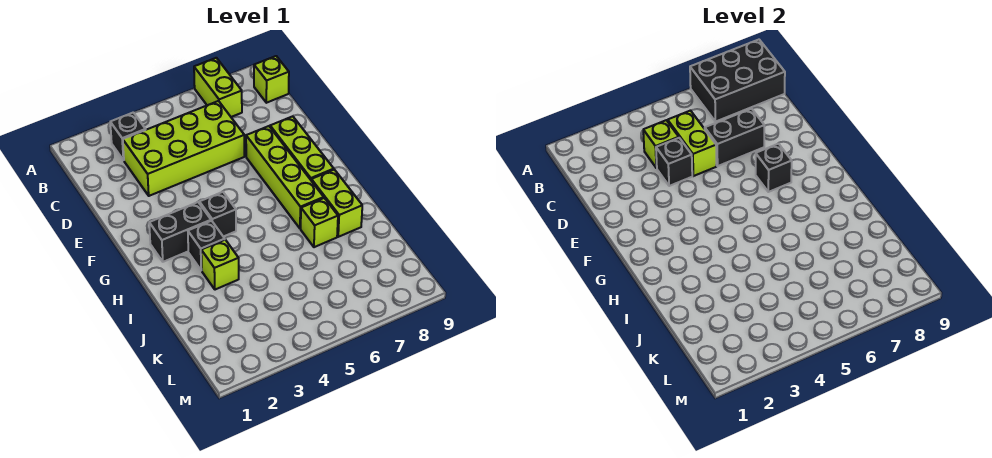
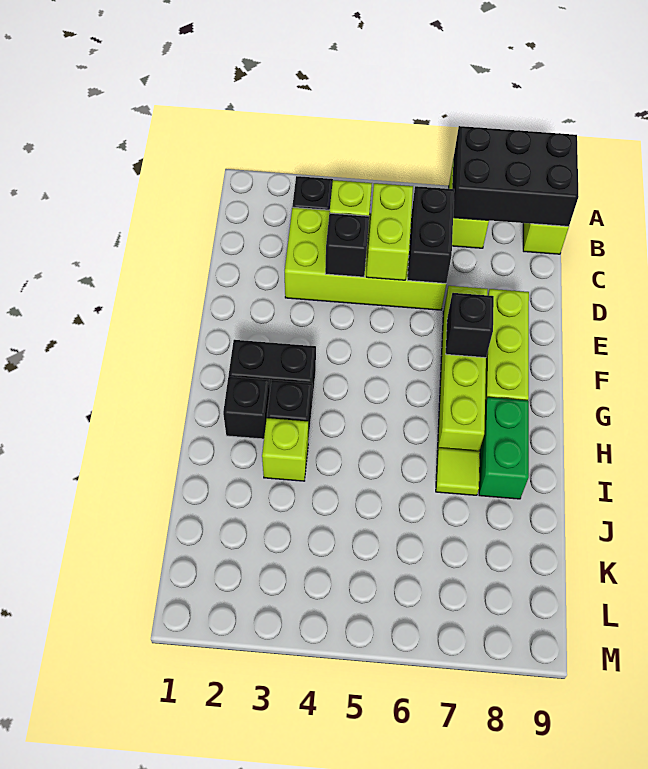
black brick D6:D7 level 2 -> black brick C6:D6 level 2
black brick G4 level 1 -> black brick H2 level 1
lime brick H8:I8 level 1 -> green brick H8:I8 level 1
lime brick I7 level 1 -> lime tile I7 level 1

